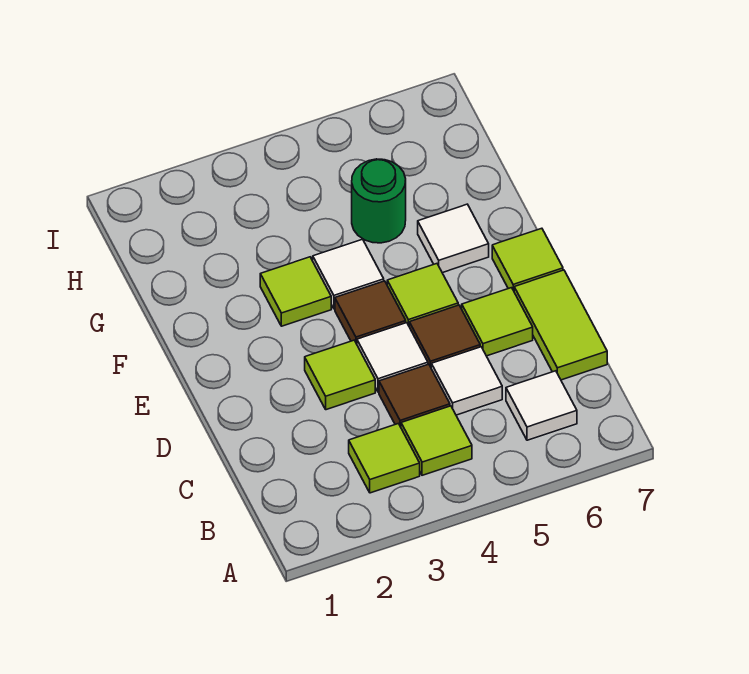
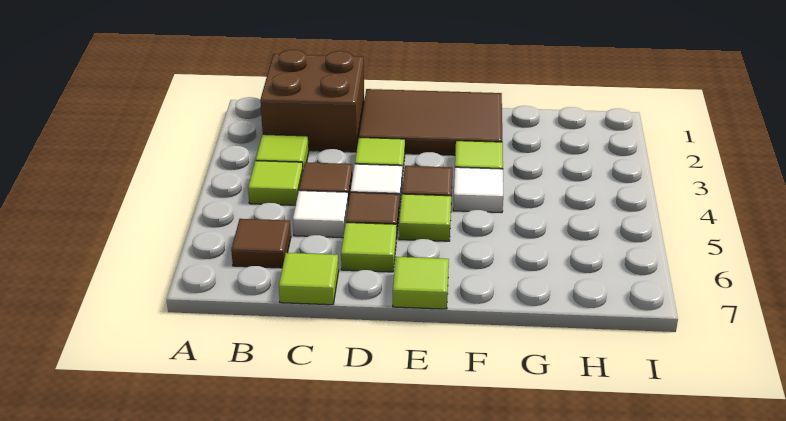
none -> brown brick B1:C2 level 1
white tile B6 level 1 -> brown tile B6 level 1
lime tile C7:D7 level 1 -> lime tile C7 level 1
none -> brown tile D1:F2 level 1
white tile F6 level 1 -> none
green round brick G5 level 1 -> none

